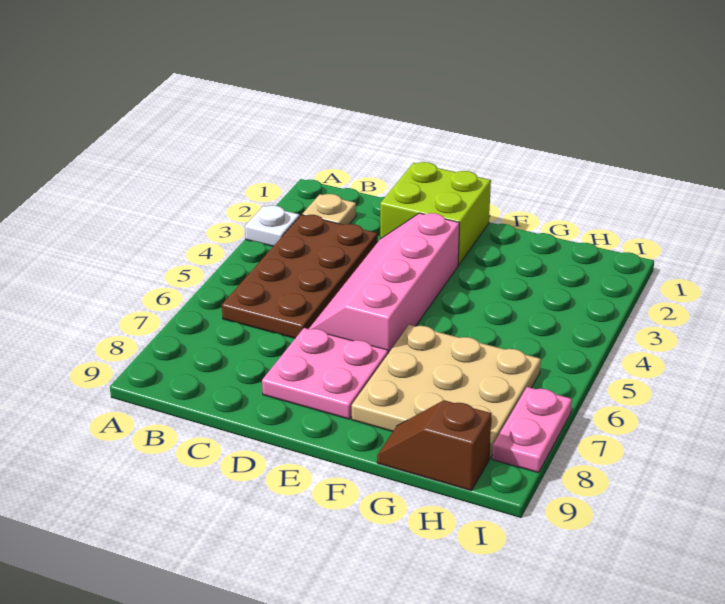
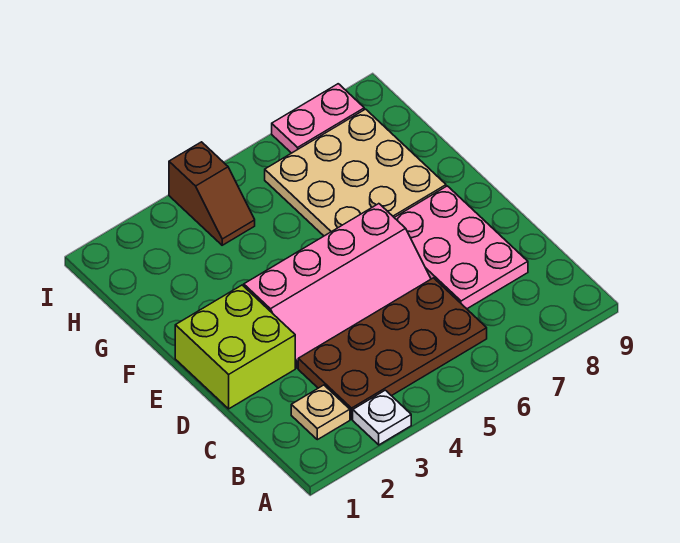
pink plate D7:E8 level 1 -> pink plate C7:E8 level 1
brown slope G9:H9 level 1 top H -> brown slope H4:I4 level 1 top I

